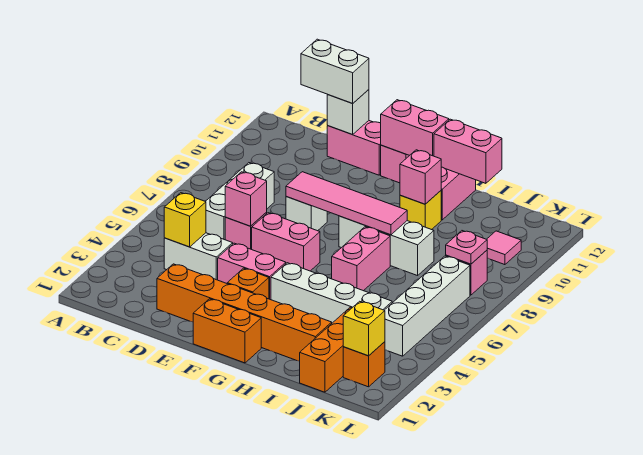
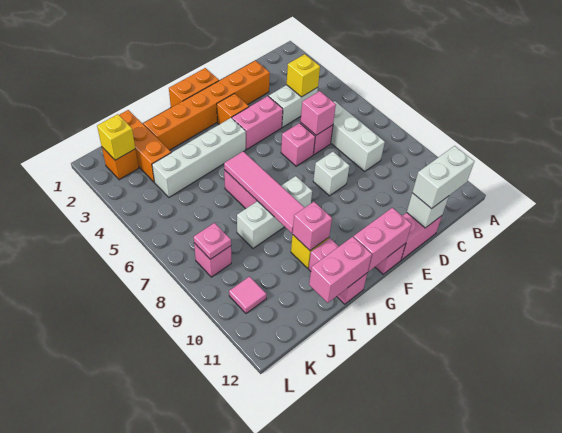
pink brick E6:F6 level 1 -> pink brick E6 level 1
pink tile E8:H8 level 2 -> pink tile H6:H9 level 2
white brick K4:K7 level 1 -> none

